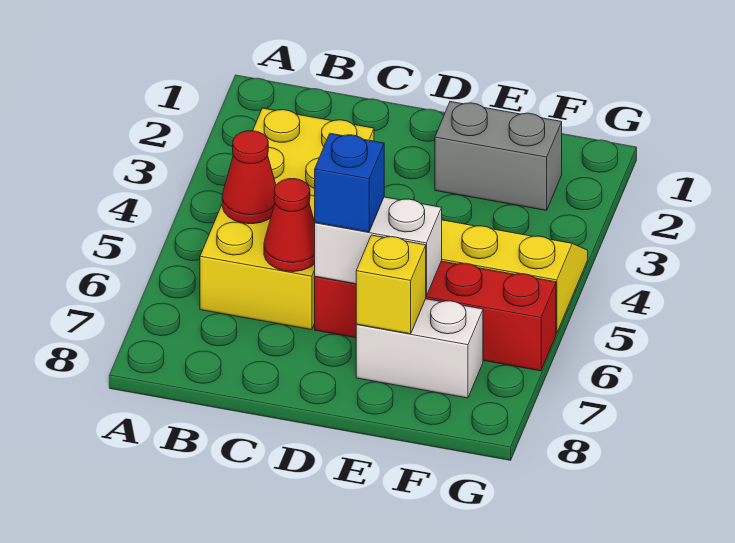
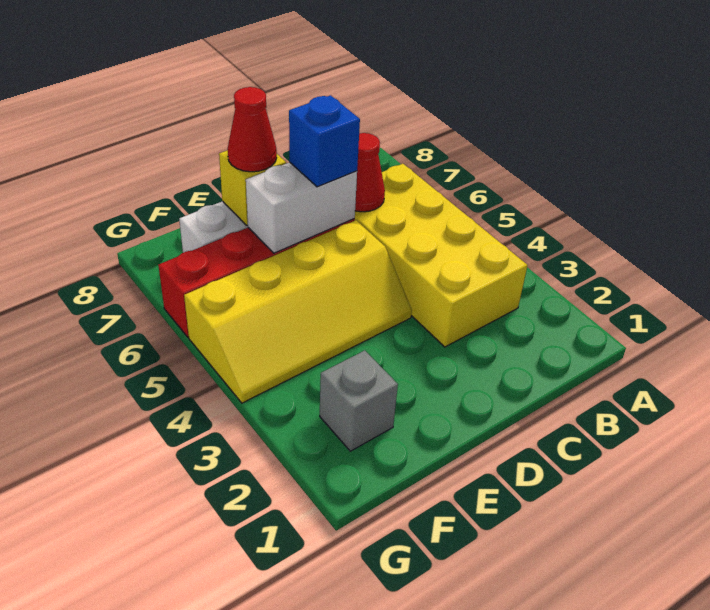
red cone B5 level 2 -> red cone E7 level 3
grey brick E2:F2 level 1 -> grey brick F2 level 1

